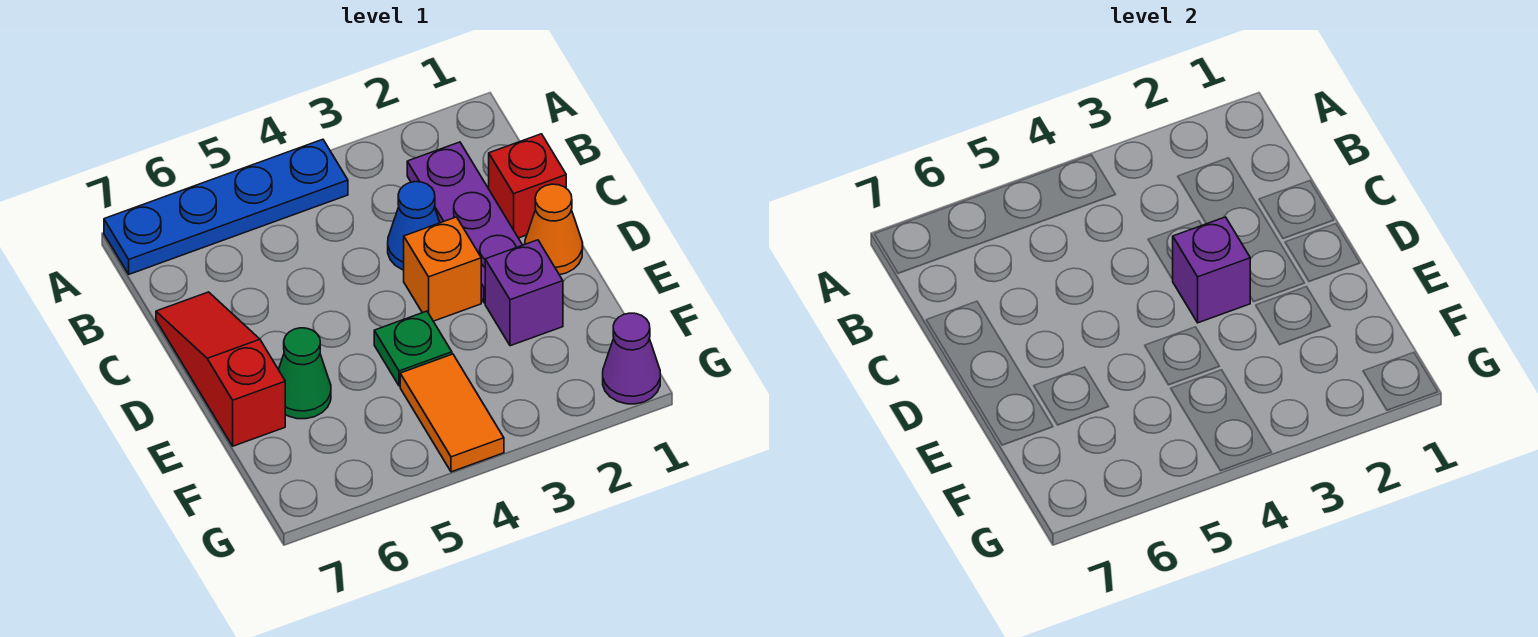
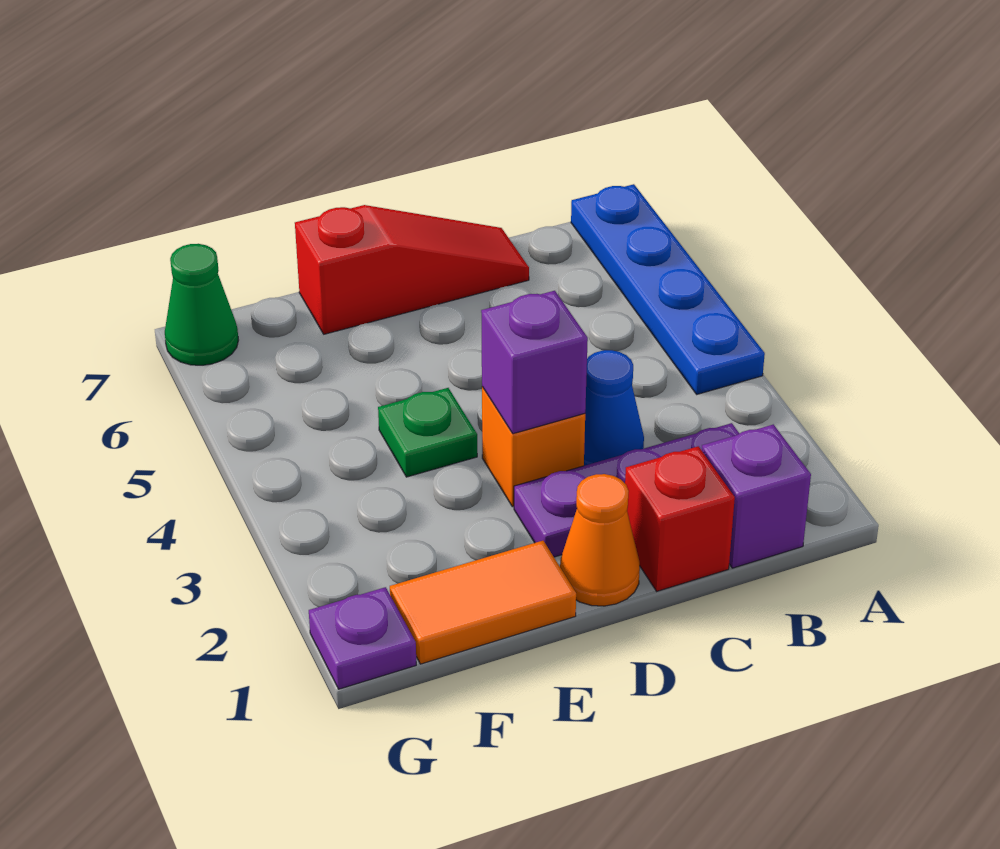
purple brick E2 level 1 -> purple brick B1 level 1
green cone E6 level 1 -> green cone G7 level 1
orange tile F4:G4 level 1 -> orange tile E1:F1 level 1
purple cone G1 level 1 -> purple plate G1 level 1

